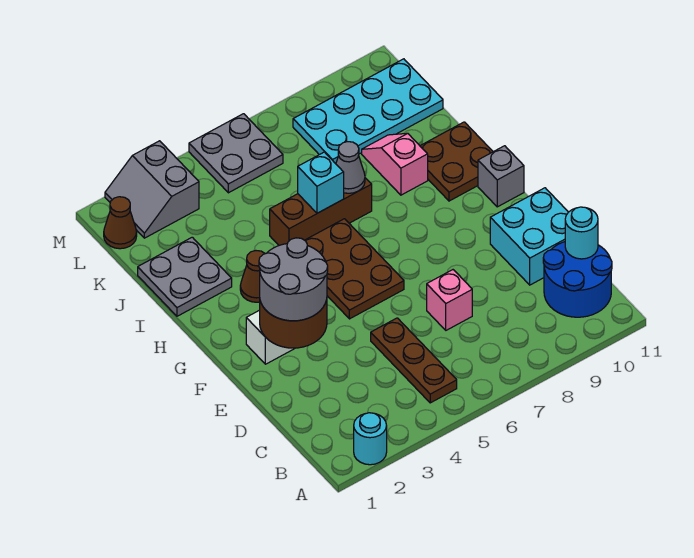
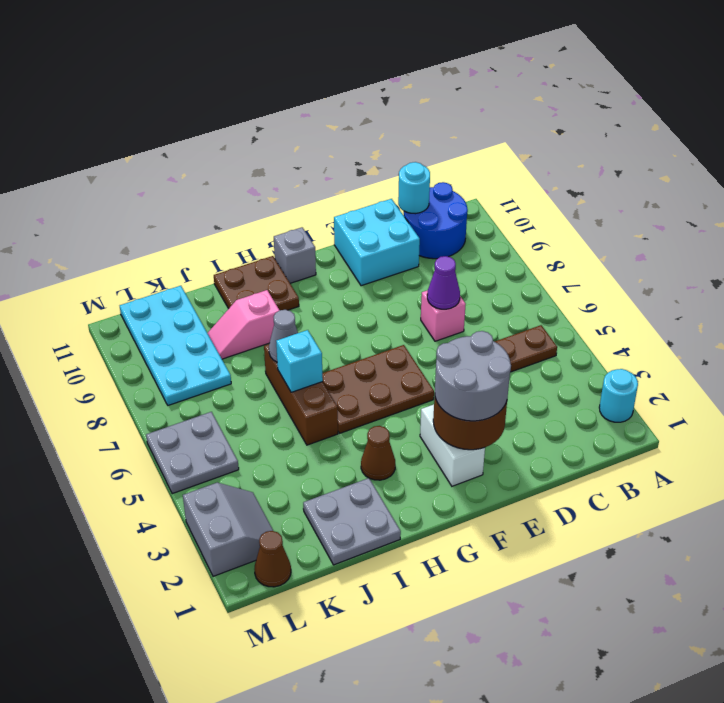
none -> purple cone D7 level 2
grey slope L2:M3 level 1 top 3 -> grey slope L2:M3 level 1 top M

